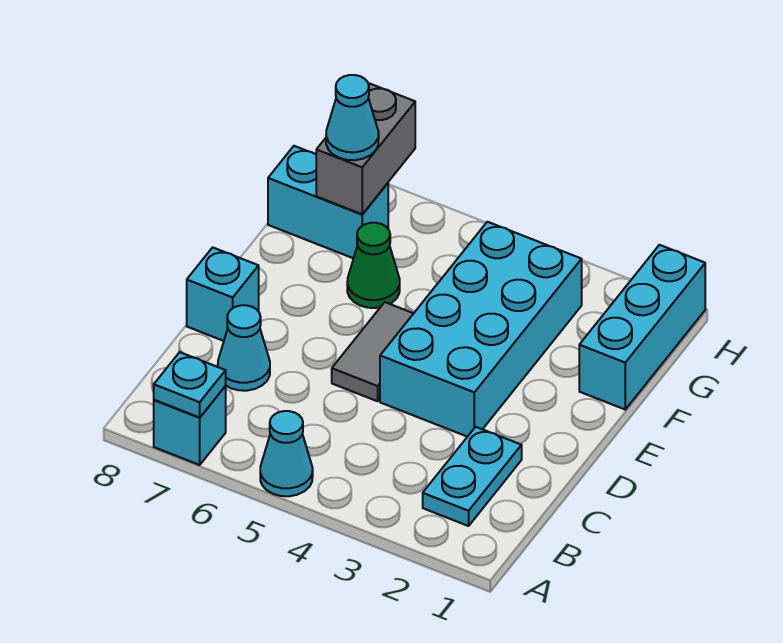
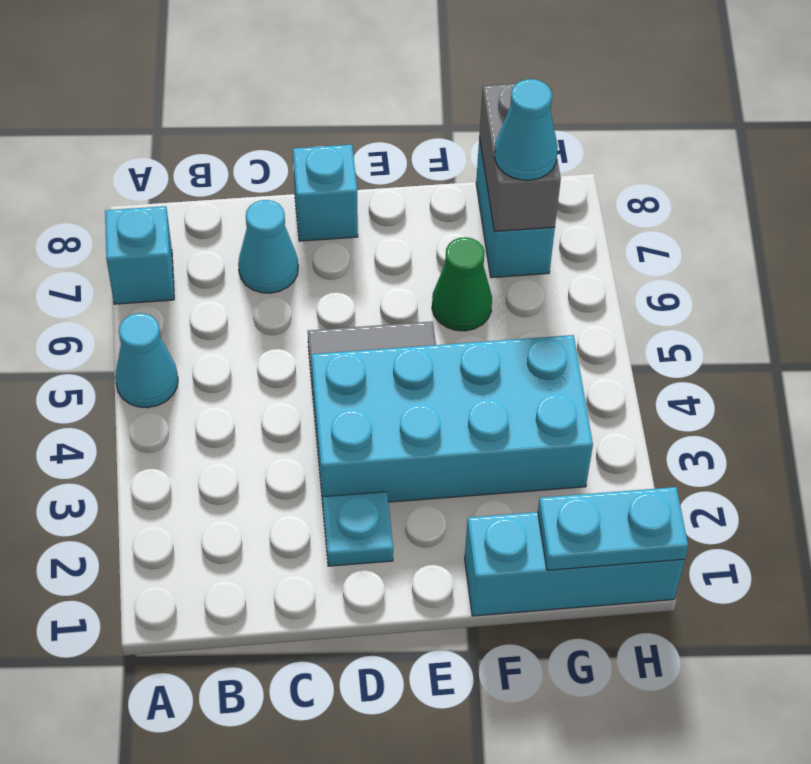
cyan plate A7 level 2 -> cyan plate D2 level 1
cyan plate B2:C2 level 1 -> cyan plate G1:H1 level 2
grey brick G7:H7 level 2 -> grey brick G7:G8 level 2

